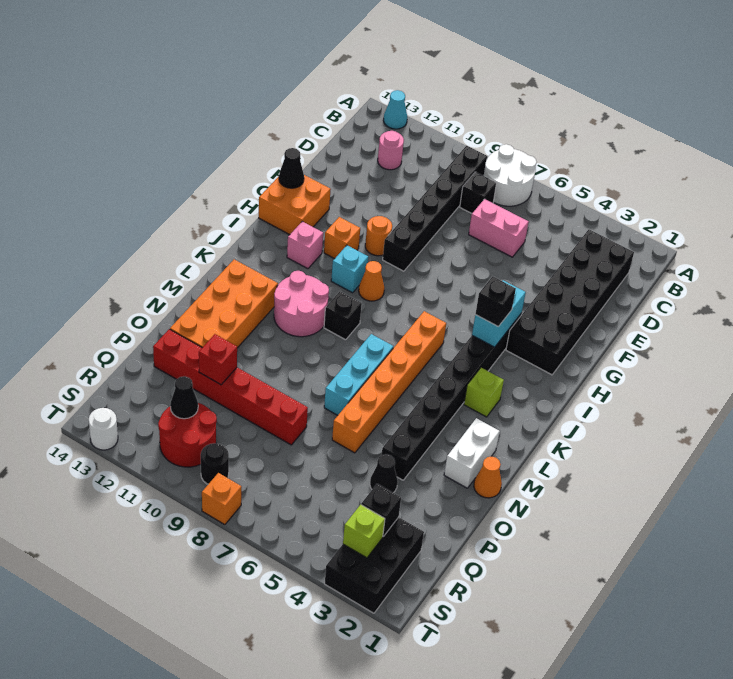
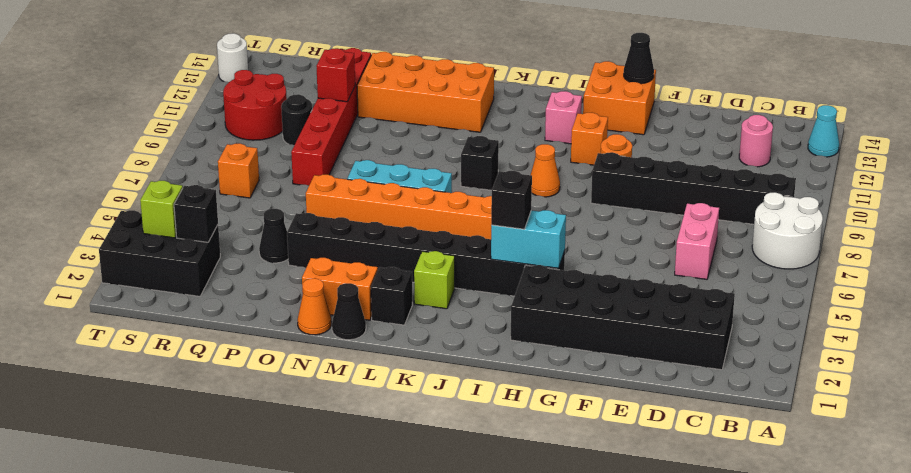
black brick C8 level 1 -> black brick L2 level 1
cyan brick I10 level 1 -> none
pink round brick K10:L11 level 1 -> none
white brick M2:N2 level 1 -> orange brick M2:N2 level 1
black cone R11 level 2 -> black cone M1 level 1
black round brick S9 level 1 -> black round brick Q10 level 1
orange brick T8 level 1 -> orange brick R7 level 1

